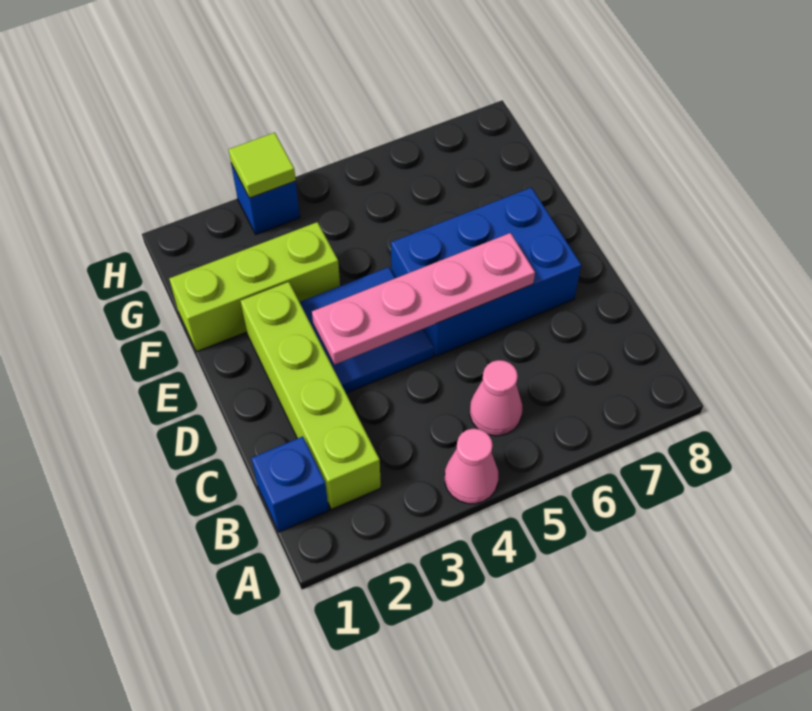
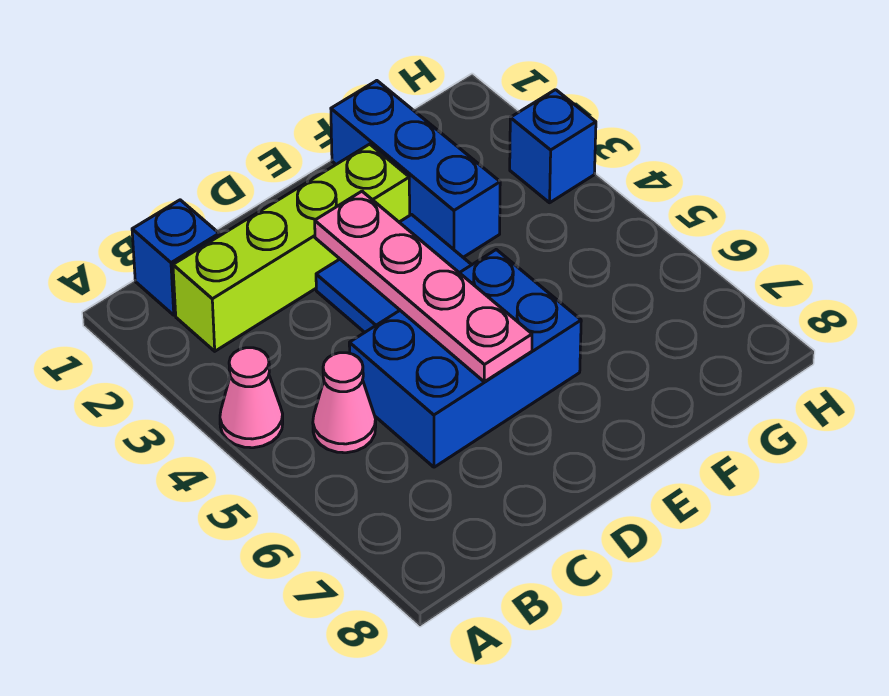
blue brick D5:E7 level 1 -> blue brick C5:E6 level 1
lime brick F1:F3 level 1 -> blue brick F1:F3 level 1
lime tile H3 level 2 -> none

